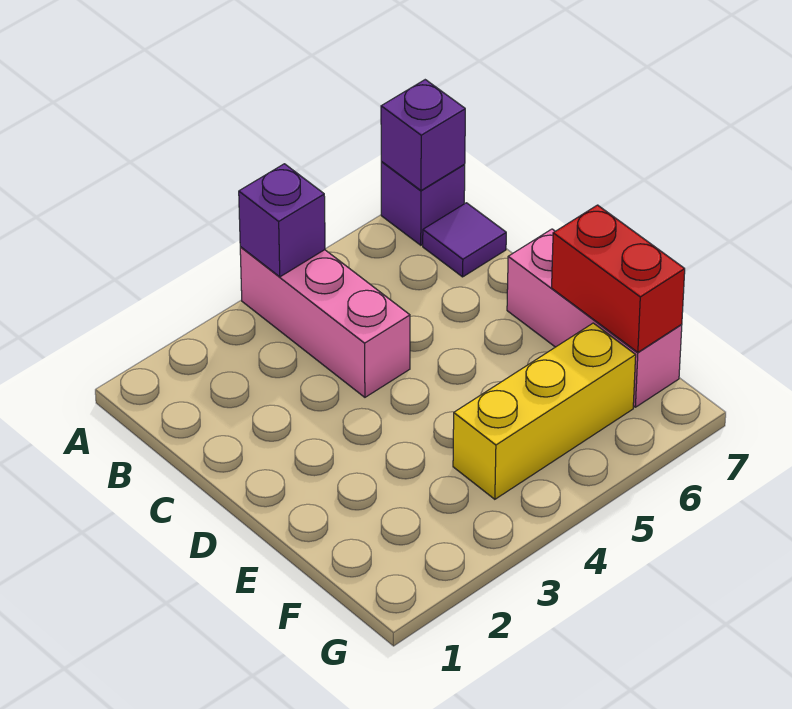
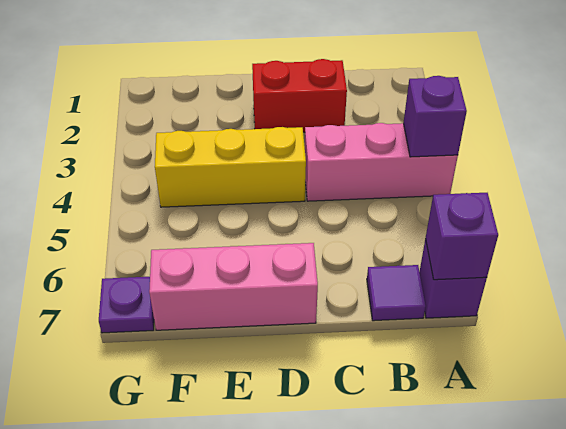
red brick E7:F7 level 2 -> red brick C2:D2 level 1
yellow brick F4:F6 level 1 -> yellow brick D4:F4 level 1
none -> purple plate G7 level 1

